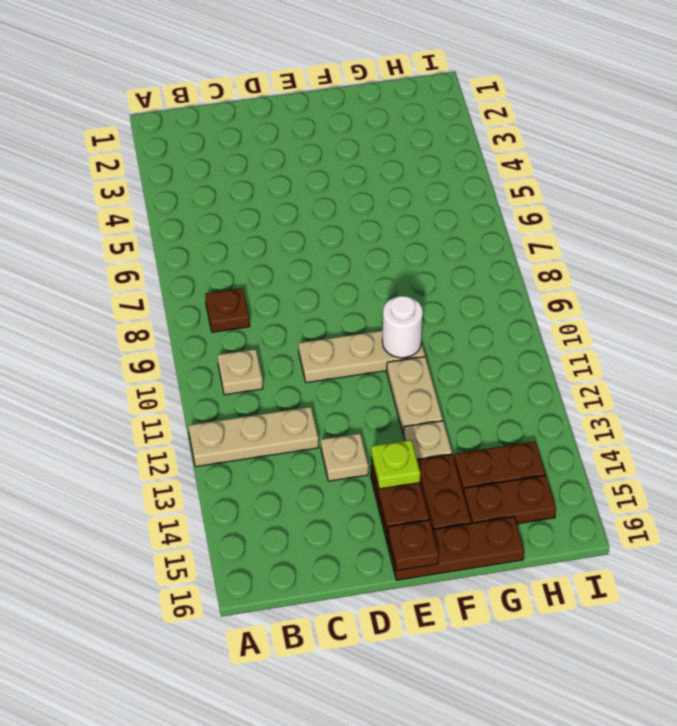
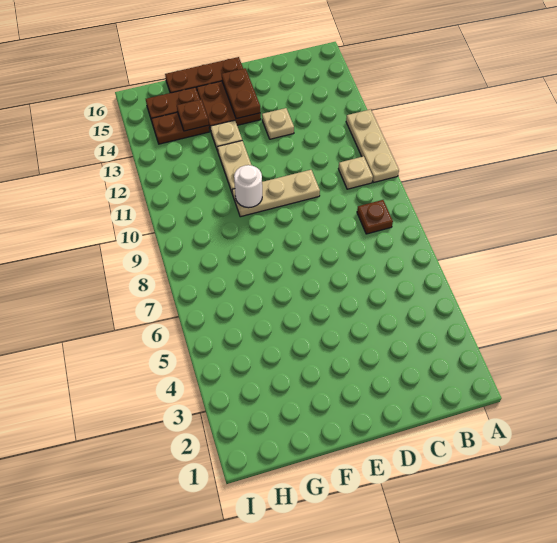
tan plate A12:C12 level 1 -> tan plate A10:A12 level 1
lime plate E14 level 3 -> none
brown plate E16 level 2 -> brown plate G14 level 2

